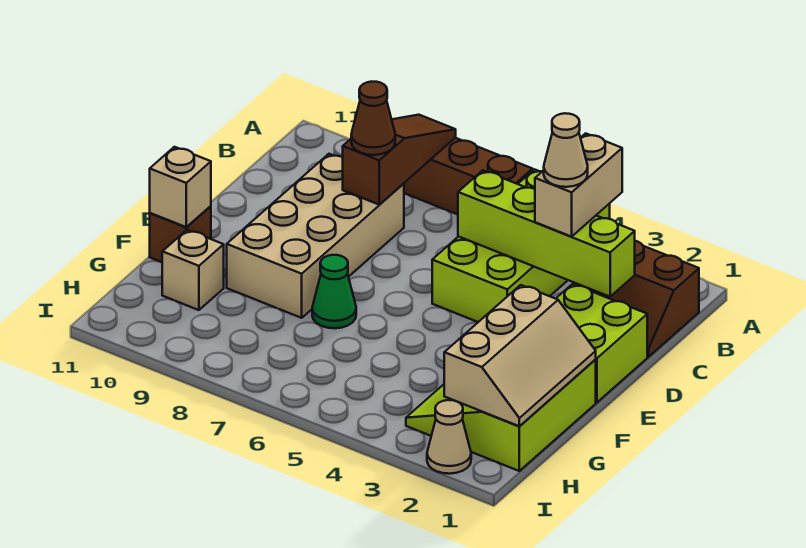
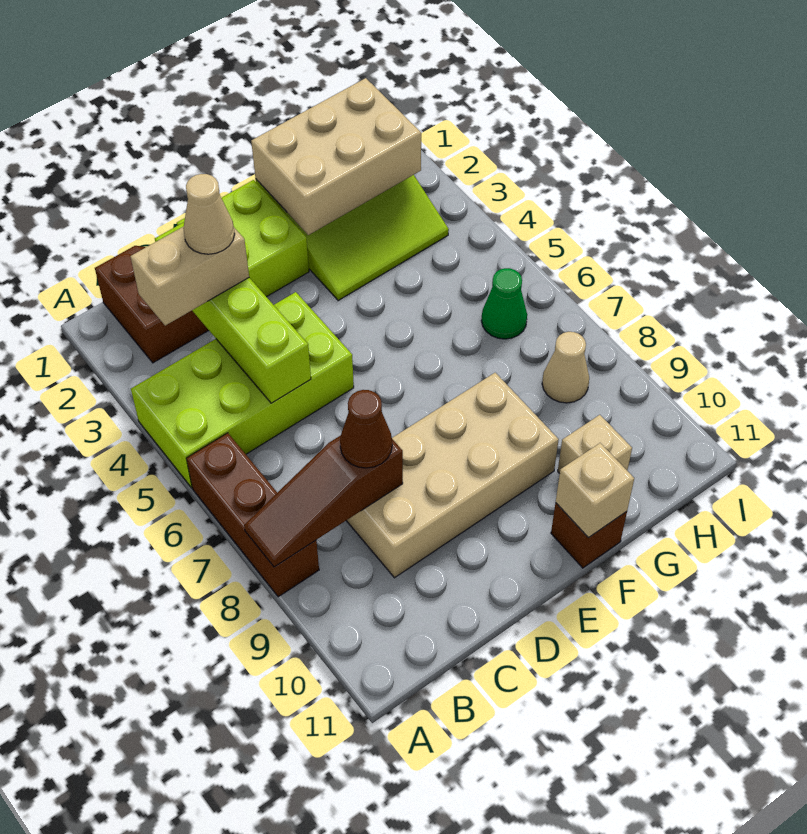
tan slope F1:H2 level 2 top 2 -> tan brick F1:H2 level 2
green cone F7 level 1 -> green cone H6 level 1
tan cone I2 level 1 -> tan cone H8 level 1

